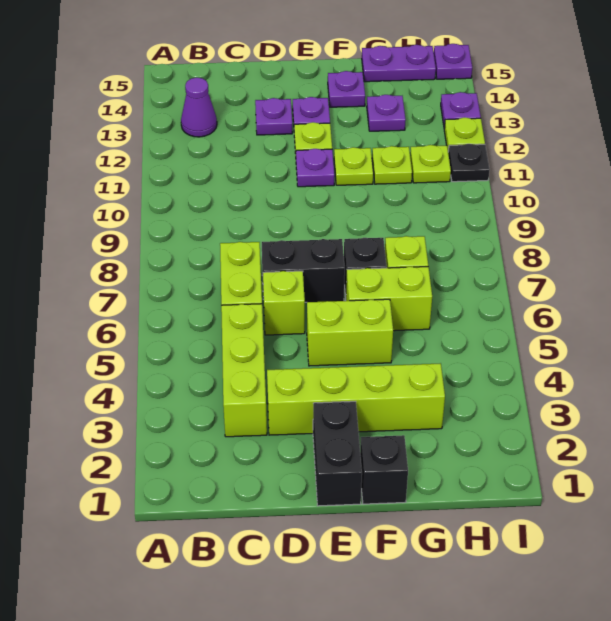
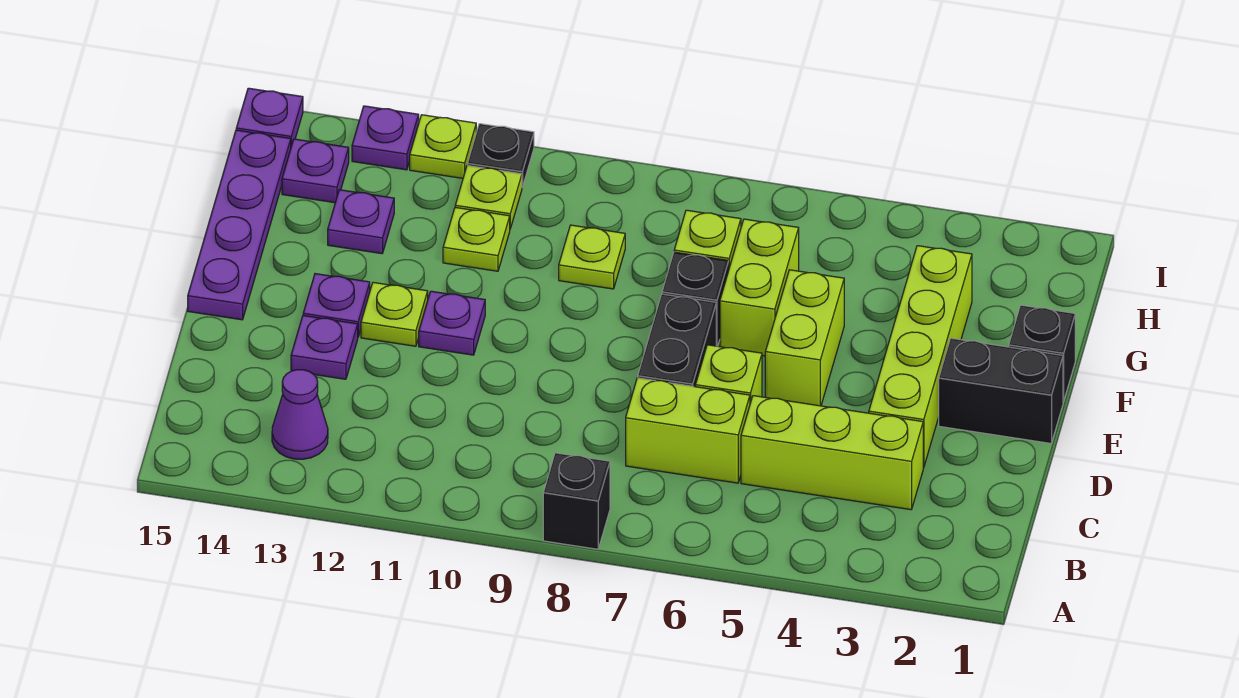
none -> black brick A8 level 1
lime plate F11 level 1 -> lime plate G9 level 1
purple plate F14 level 1 -> purple plate H14 level 1
purple plate G15:H15 level 1 -> purple plate E15:H15 level 1

